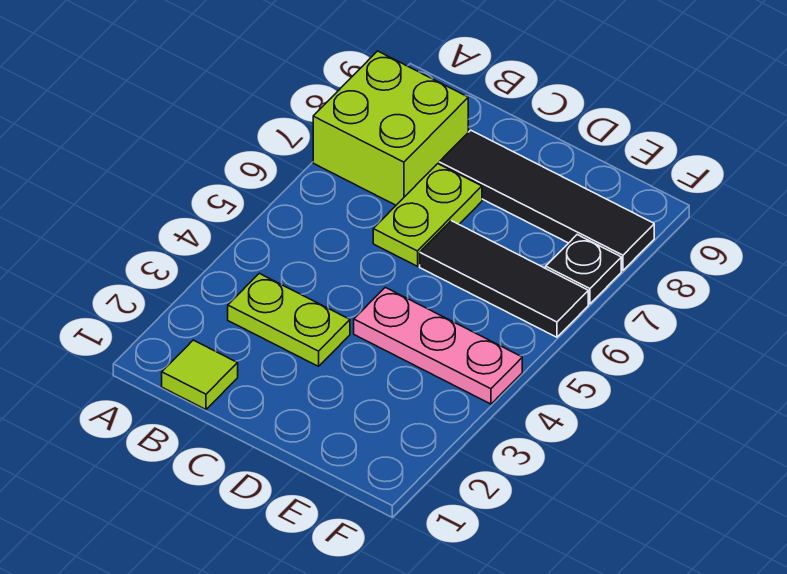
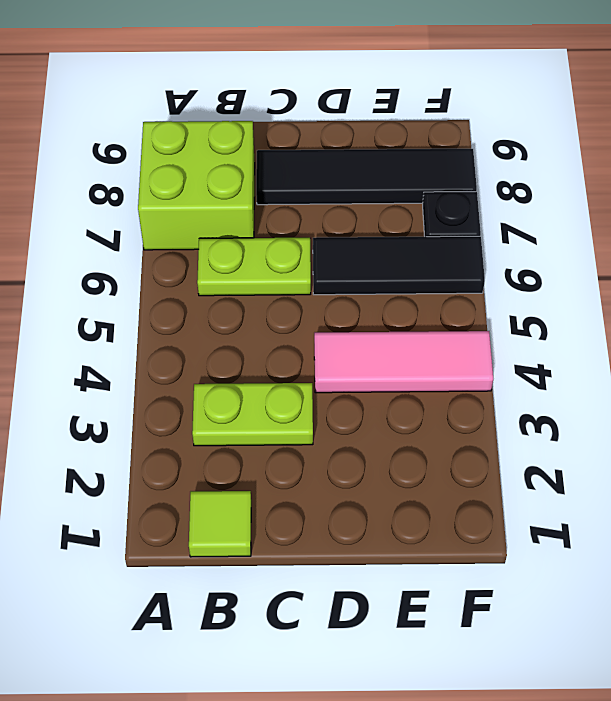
lime plate C6:C7 level 1 -> lime plate B6:C6 level 1
pink plate D4:F4 level 1 -> pink tile D4:F4 level 1

